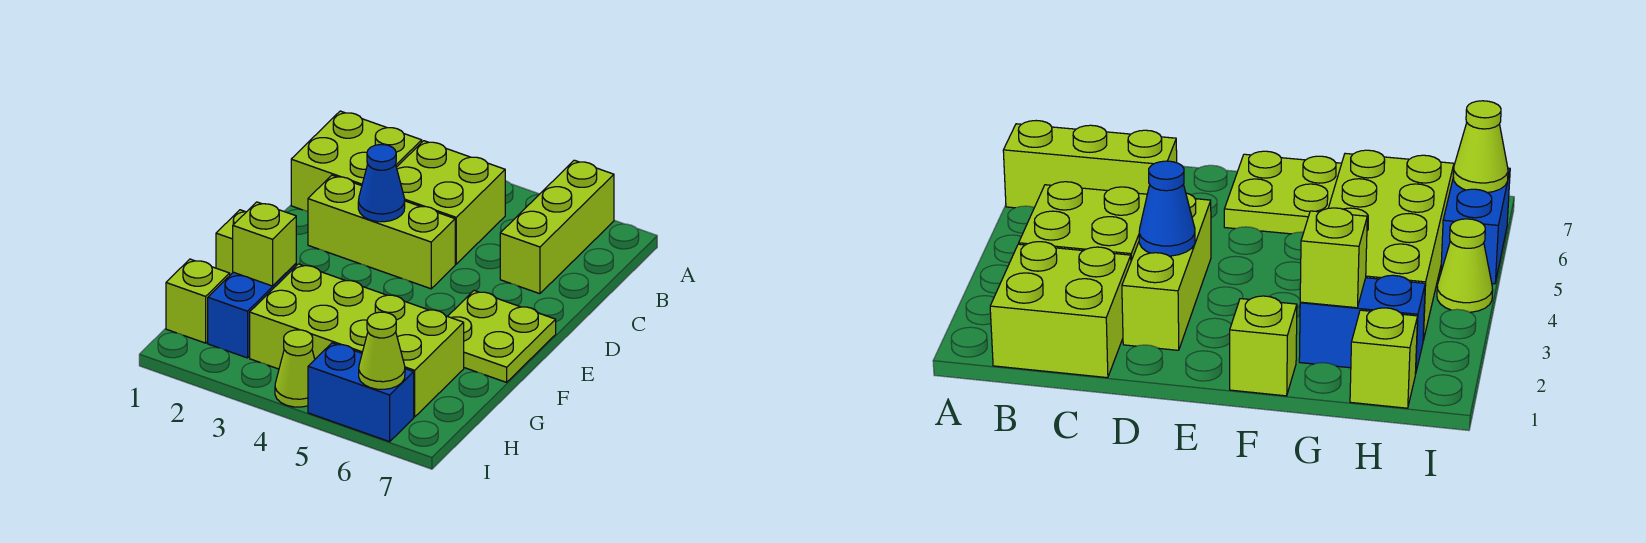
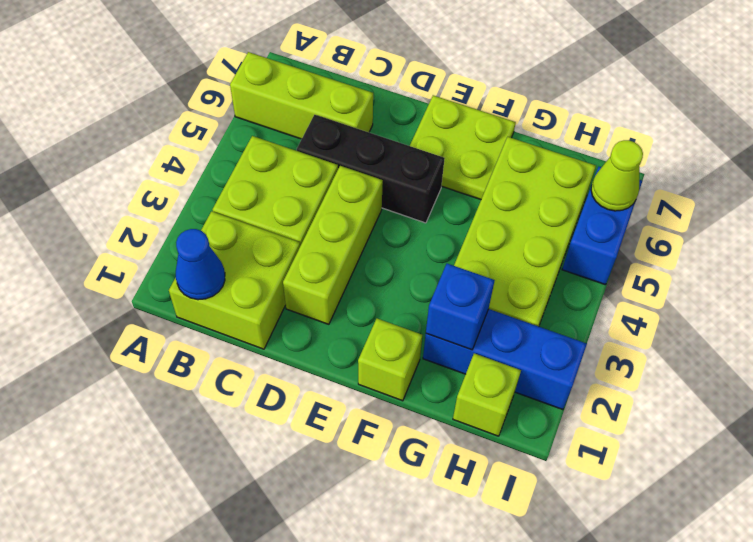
none -> black brick C5:E5 level 1
blue cone D3 level 2 -> blue cone B1 level 2
blue brick G2:H2 level 1 -> blue brick G2:I2 level 1
lime brick G2 level 2 -> blue brick G2 level 2
lime cone I4 level 1 -> none

